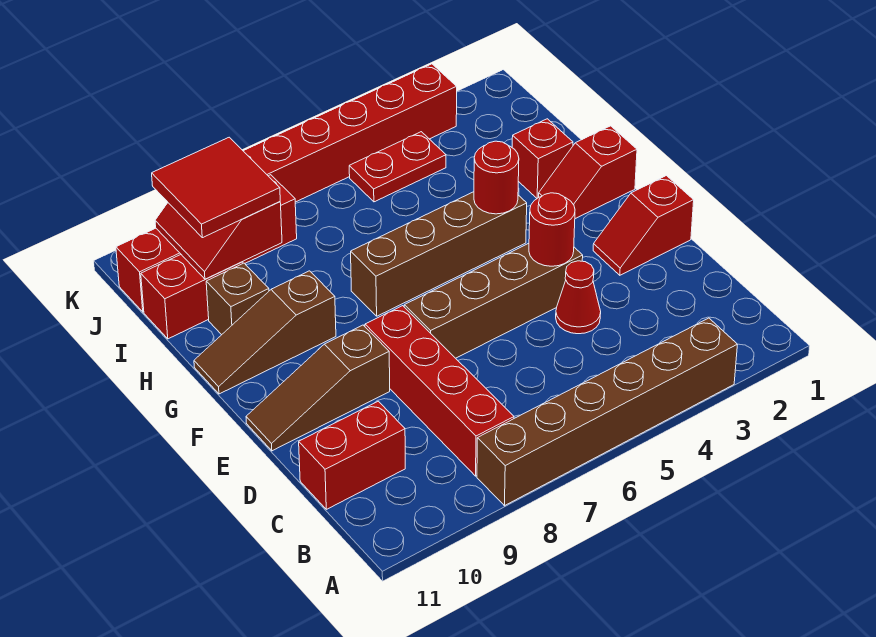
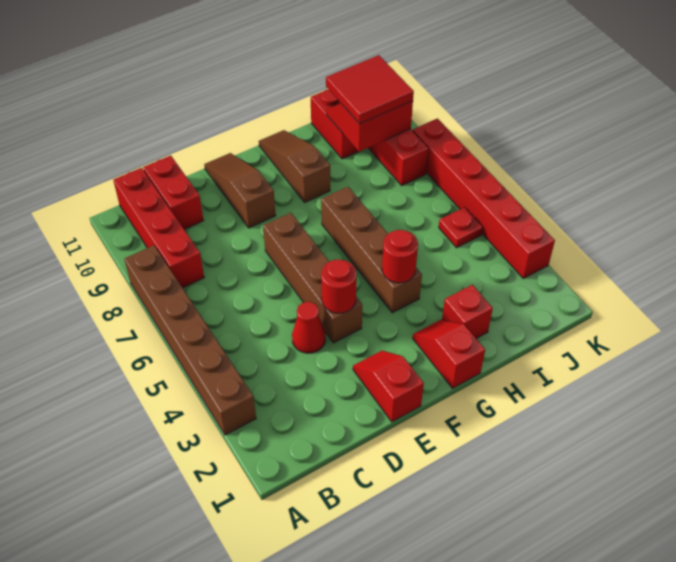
red brick B8:E8 level 1 -> red brick B8:B11 level 1
brown brick H10 level 1 -> none
red plate J4:J5 level 1 -> red plate J5 level 1

